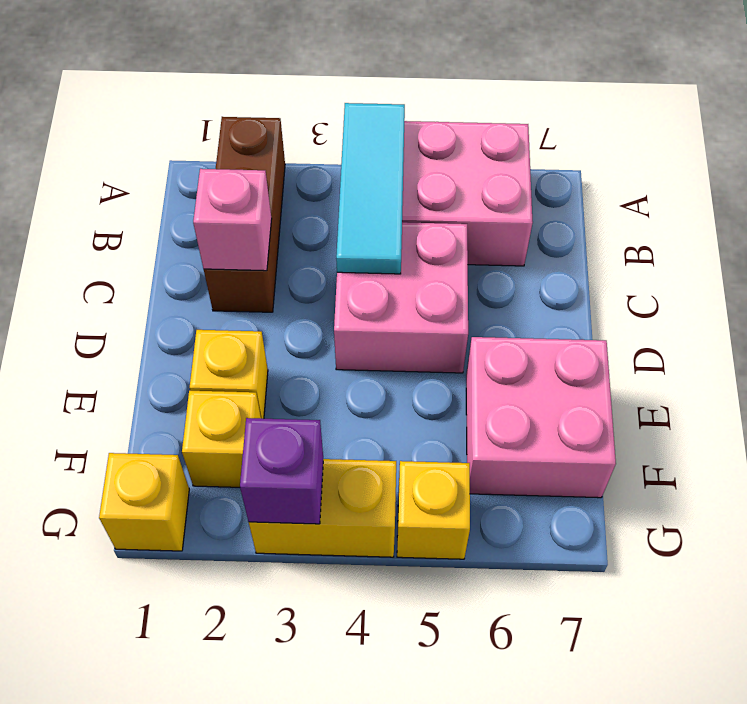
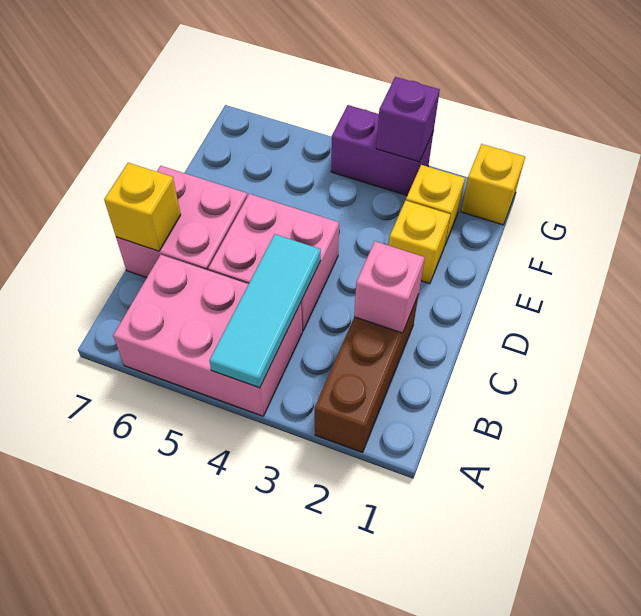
pink brick E6:F7 level 1 -> pink brick C6:D7 level 1
yellow brick G3:G4 level 1 -> purple brick G3:G4 level 1
yellow brick G5 level 1 -> yellow brick C7 level 2

